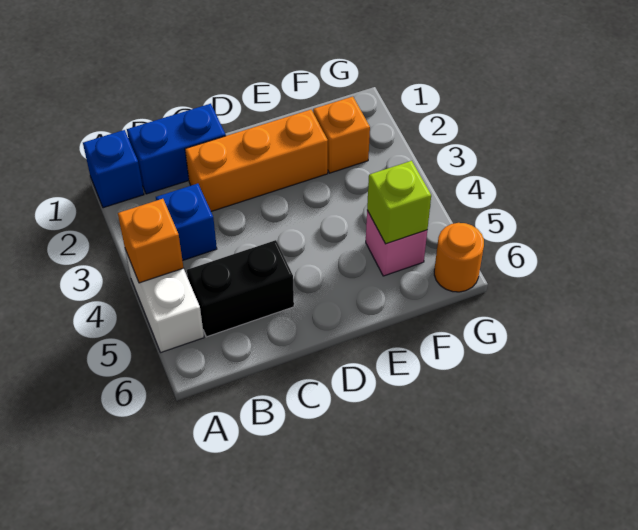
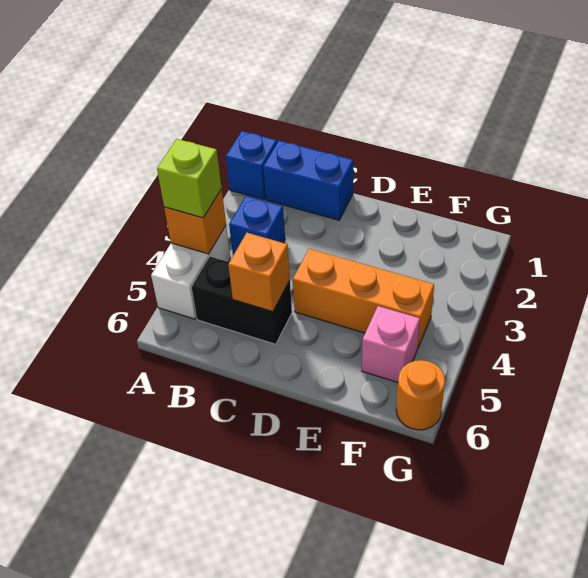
orange brick C2:E2 level 1 -> orange brick D4:F4 level 1
orange brick F2 level 1 -> orange brick C5 level 2
lime brick F5 level 2 -> lime brick A4 level 3

